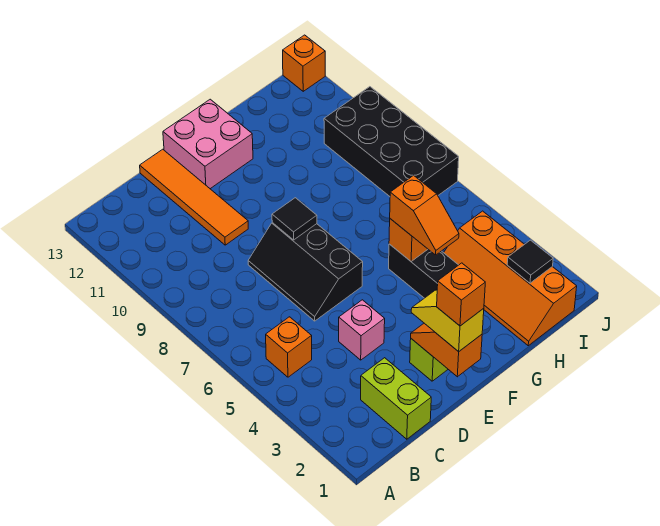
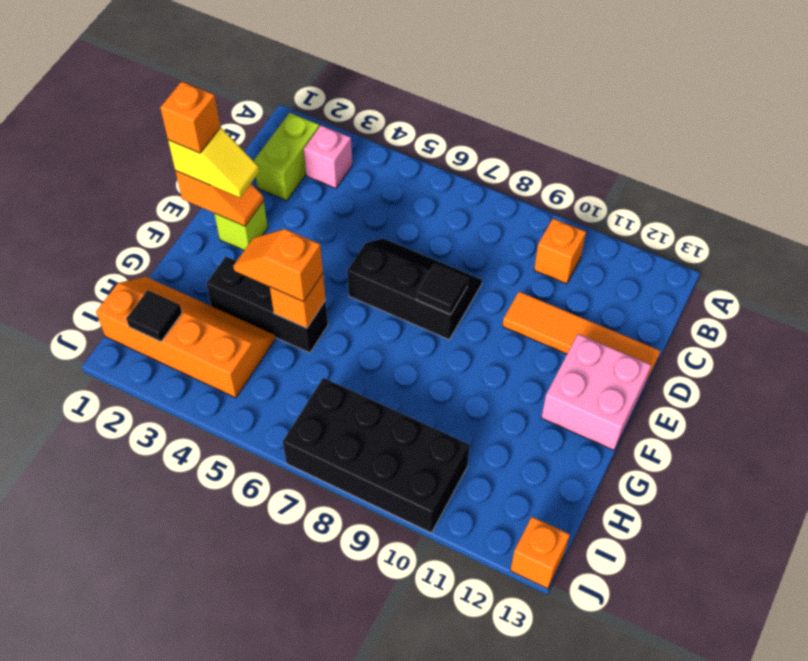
orange brick B5 level 1 -> orange brick B10 level 1
lime brick C1:C2 level 1 -> lime brick B2:C2 level 1
pink brick D4 level 1 -> pink brick B3 level 1

